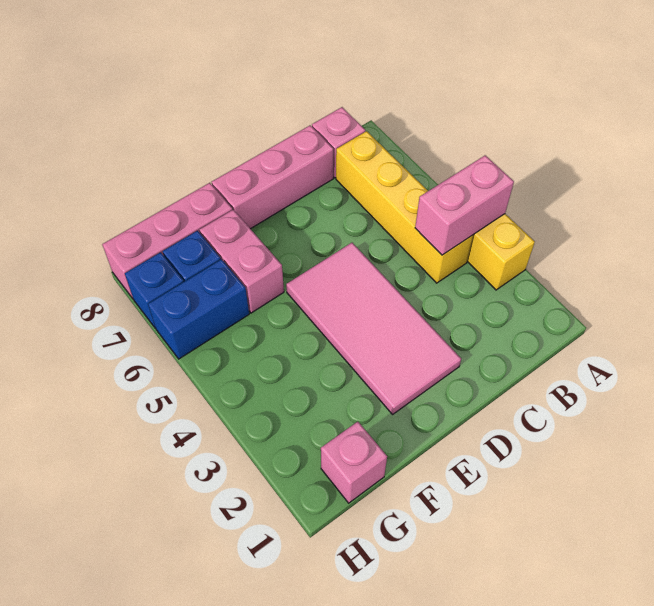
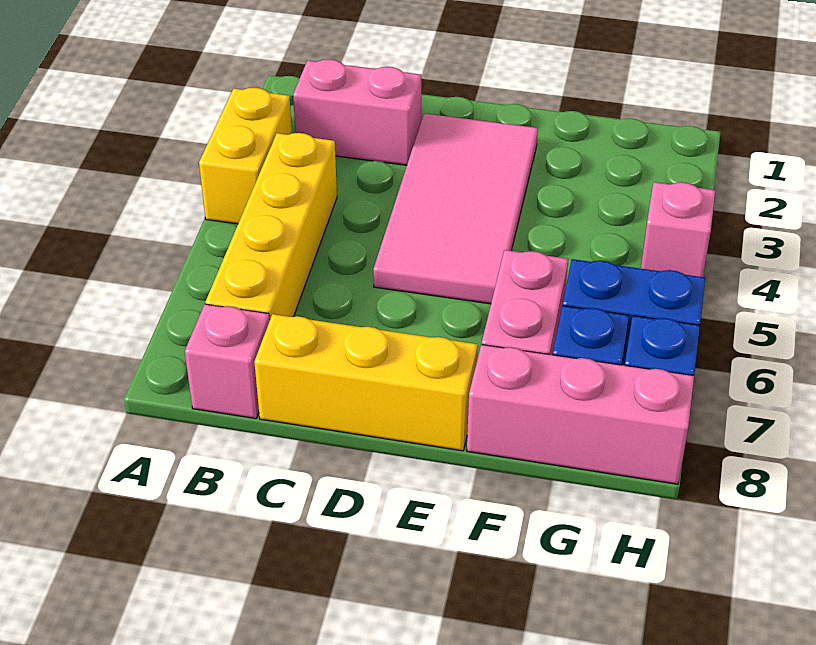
pink brick A4:B4 level 2 -> pink brick B2:C2 level 1
pink brick C8:E8 level 1 -> yellow brick C8:E8 level 1
pink brick G1 level 1 -> pink brick H4 level 1

